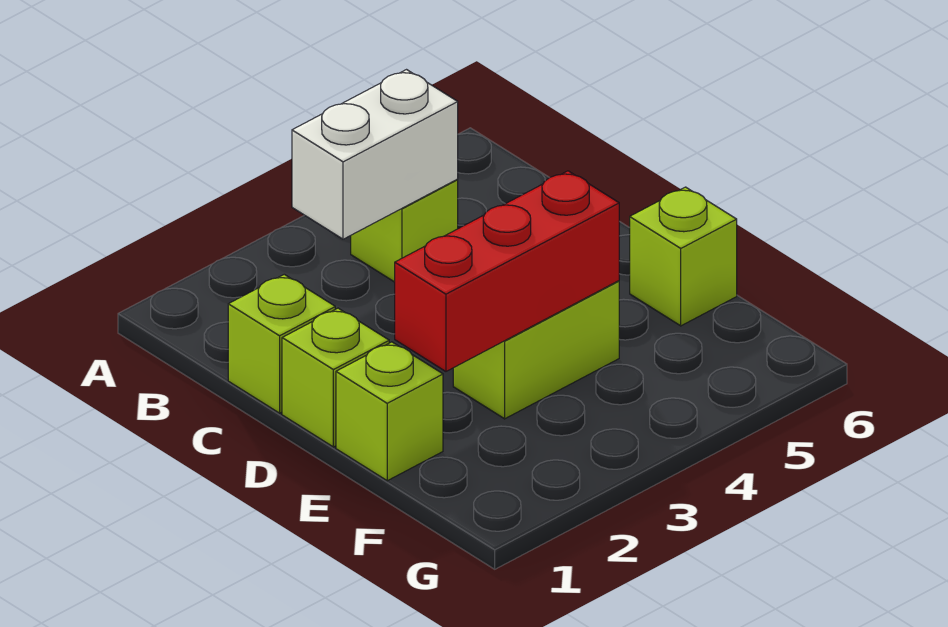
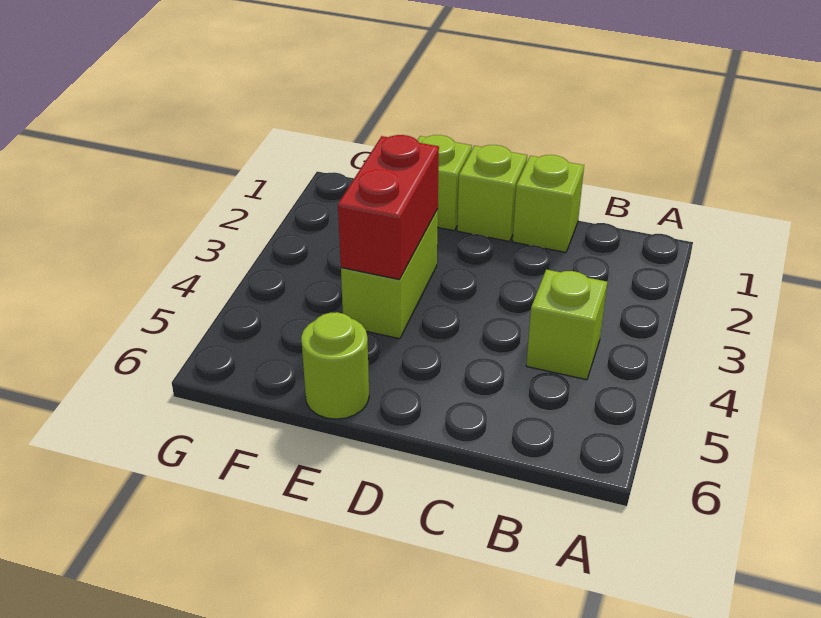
white brick B3:B4 level 2 -> none
red brick E2:E4 level 2 -> red brick E3:E4 level 2
lime brick E6 level 1 -> lime round brick E6 level 1

